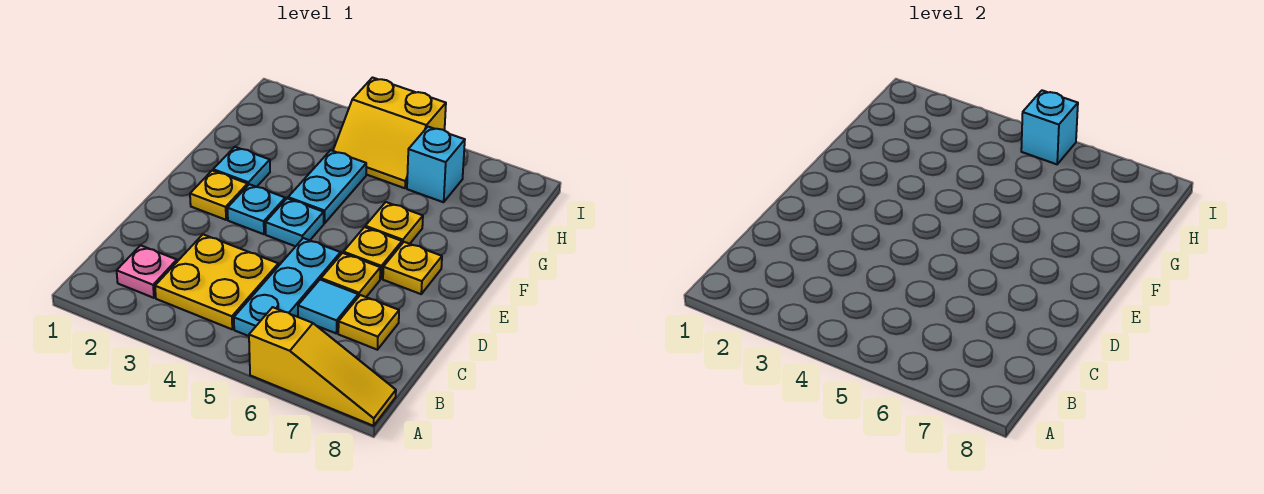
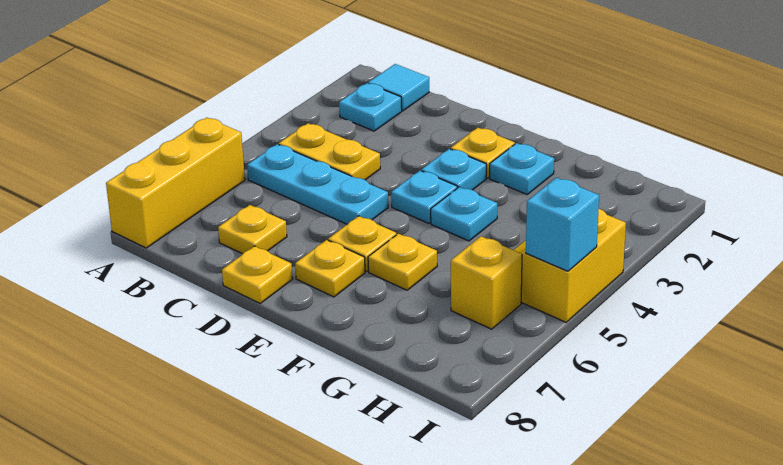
yellow slope A6:A8 level 1 top 6 -> yellow brick A6:A8 level 1
pink plate B2 level 1 -> cyan plate B2 level 1
yellow plate B3:C4 level 1 -> yellow plate B4:C4 level 1
cyan tile C6 level 1 -> cyan tile B1 level 1
yellow plate D6 level 1 -> yellow plate D8 level 1
cyan plate F4:G4 level 1 -> cyan plate F4 level 1
cyan brick H6 level 1 -> yellow brick H6 level 1

